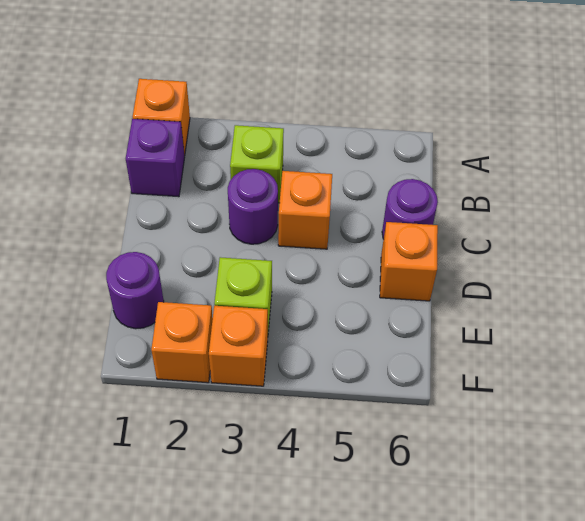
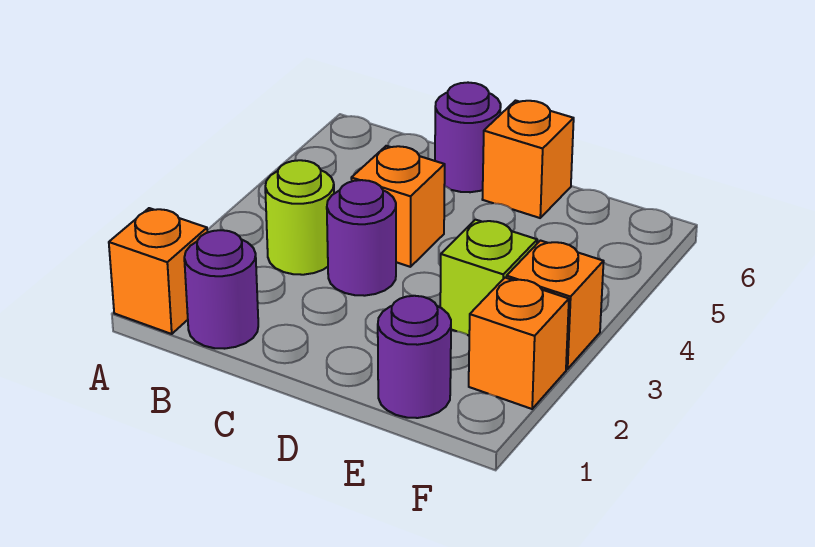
purple brick B1 level 1 -> purple round brick B1 level 1
lime brick B3 level 1 -> lime round brick B3 level 1

